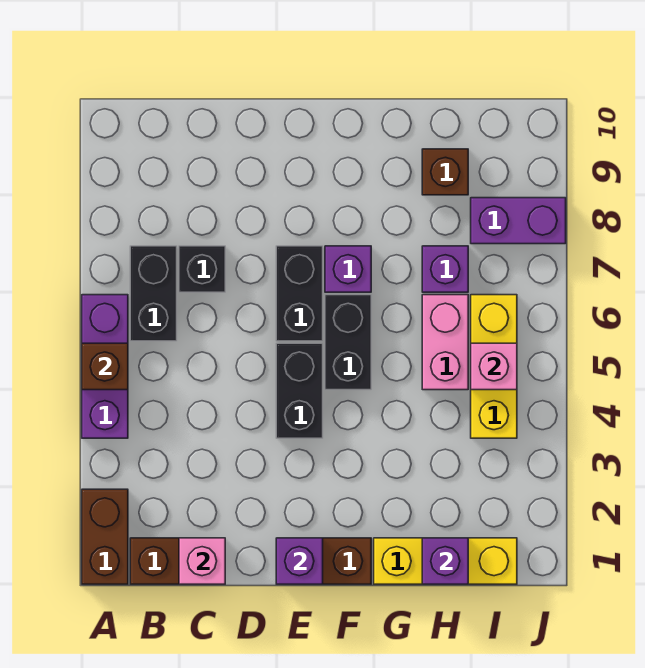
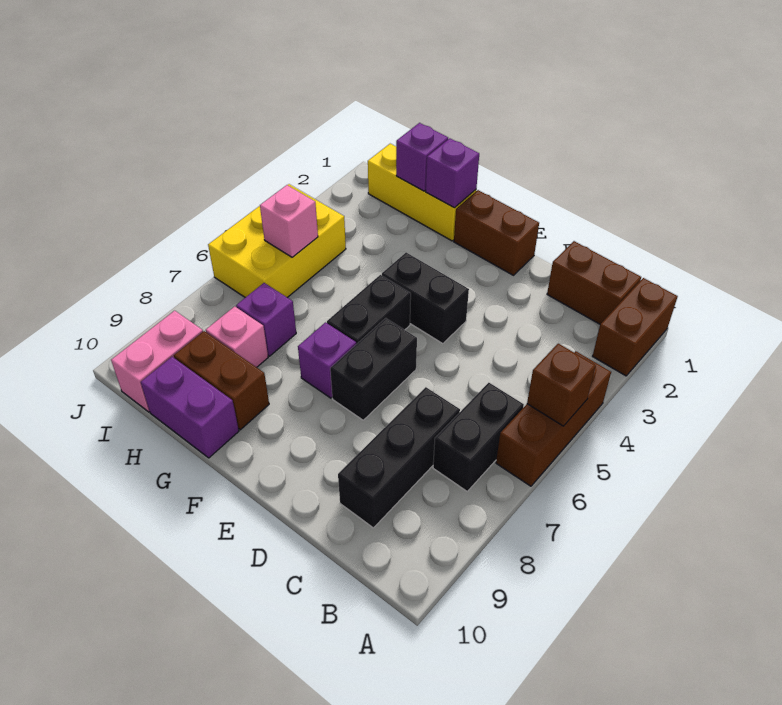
purple brick A4:A6 level 1 -> brown brick A4:A6 level 1
pink brick C1 level 2 -> pink brick H8 level 1
black brick C7 level 1 -> black brick C7:C9 level 1
purple brick E1 level 2 -> purple brick G1 level 2
black brick E4:E5 level 1 -> black brick E4:F4 level 1
pink brick H5:H6 level 1 -> pink brick I9:I10 level 1
brown brick H9 level 1 -> brown brick G9:H9 level 1
yellow brick I4:I6 level 1 -> yellow brick I4:J6 level 1
purple brick I8:J8 level 1 -> purple brick G10:H10 level 1

